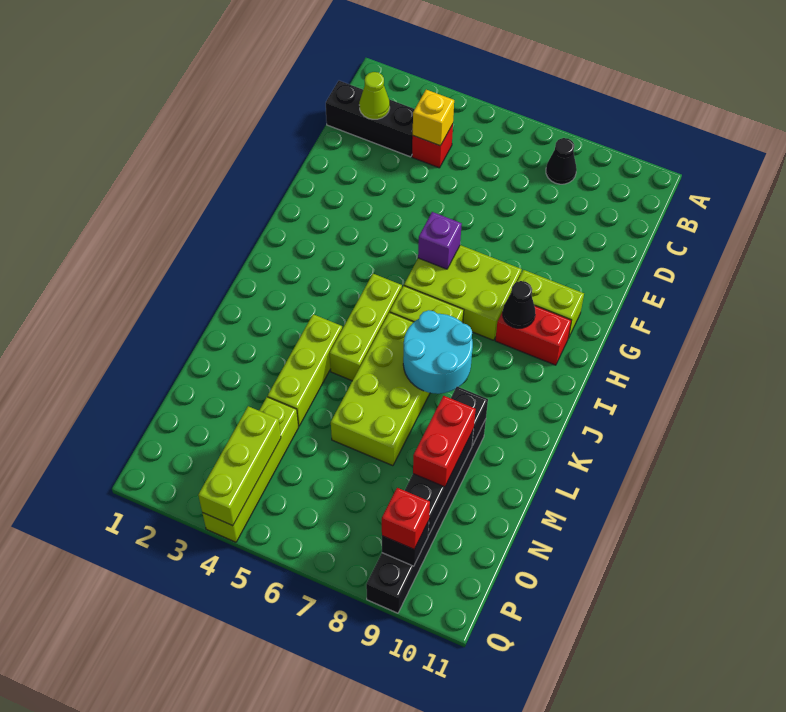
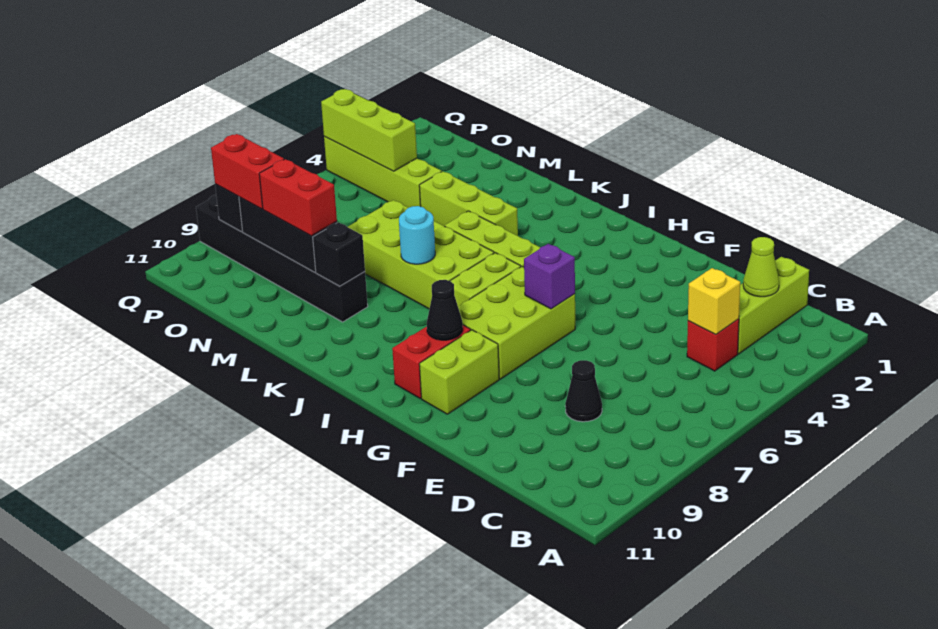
black cone B8 level 1 -> black cone D8 level 1
black brick C1:C3 level 1 -> lime brick C1:C3 level 1
cyan round brick J7:K8 level 2 -> cyan round brick K7 level 2
red brick P9 level 3 -> red brick O9:P9 level 3

